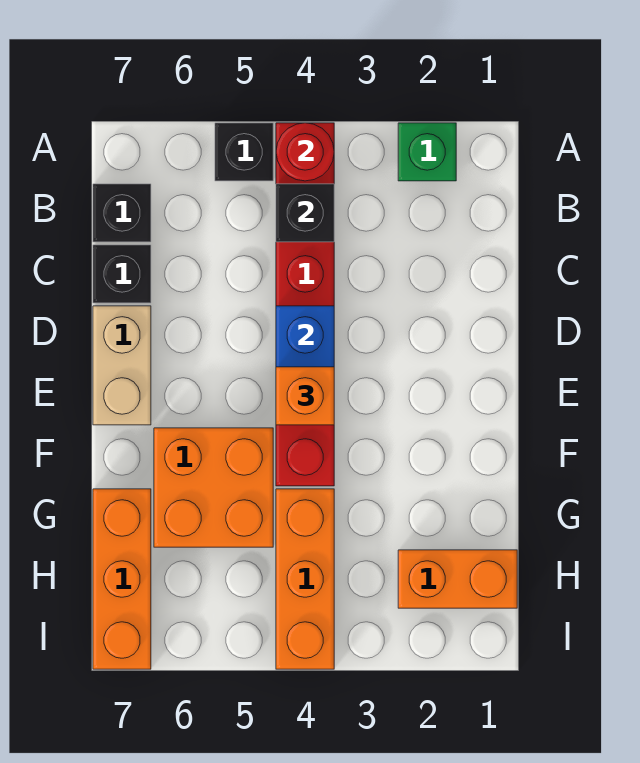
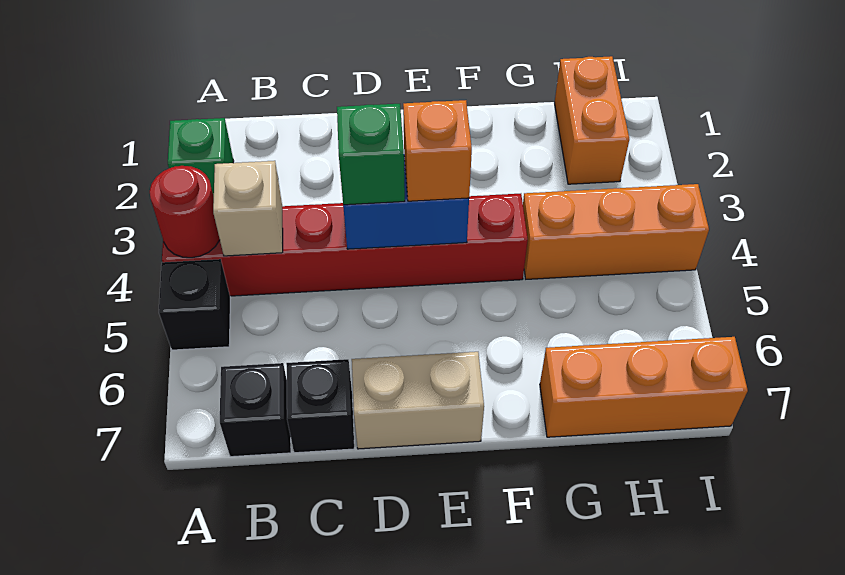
black brick B4 level 2 -> tan brick B4 level 2
none -> green brick D4 level 3
orange brick F5:G6 level 1 -> none

